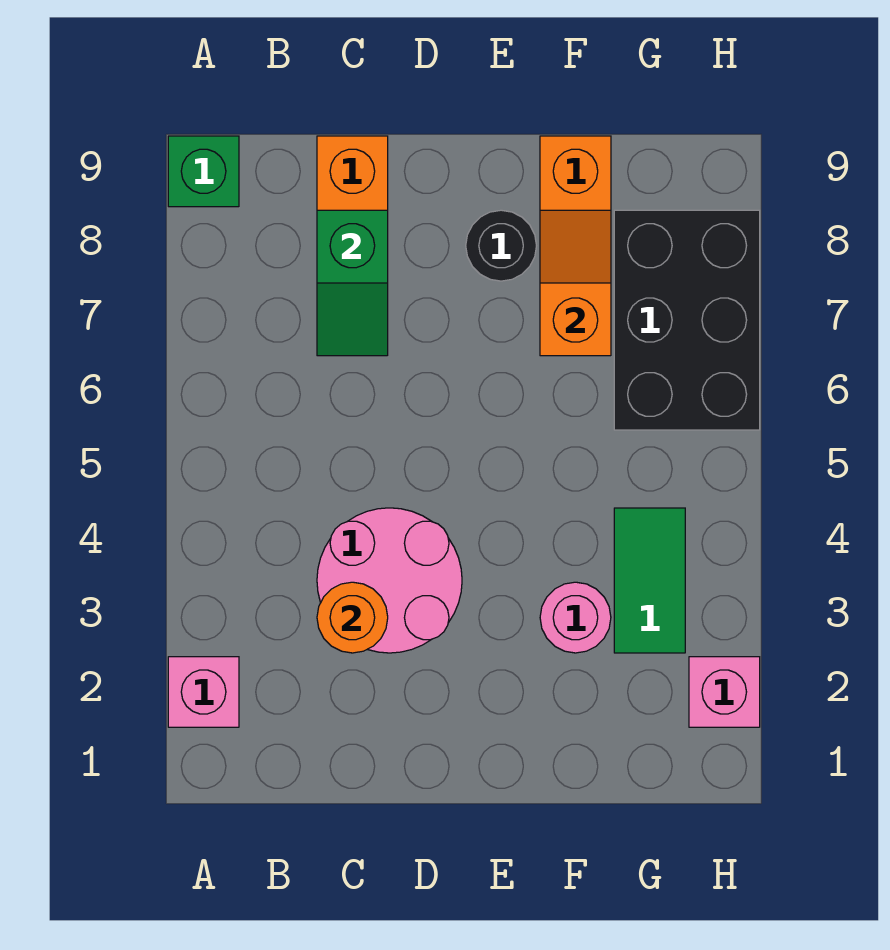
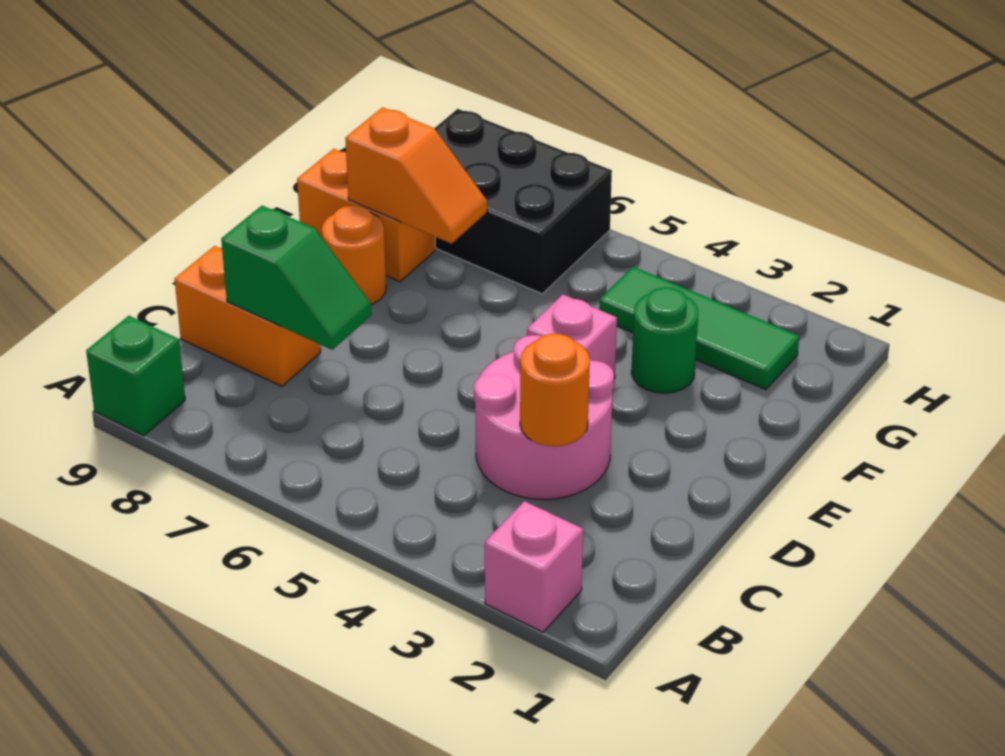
black round brick E8 level 1 -> orange round brick E8 level 1
pink round brick F3 level 1 -> green round brick F3 level 1
orange slope F7:F8 level 2 top 7 -> orange slope F7:F8 level 2 top 8
green tile G3:G4 level 1 -> green tile G2:G4 level 1
pink brick H2 level 1 -> pink brick E4 level 1

